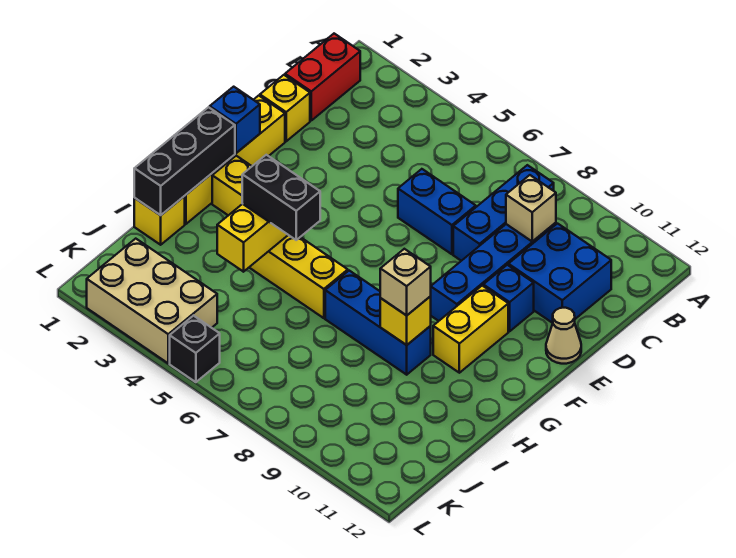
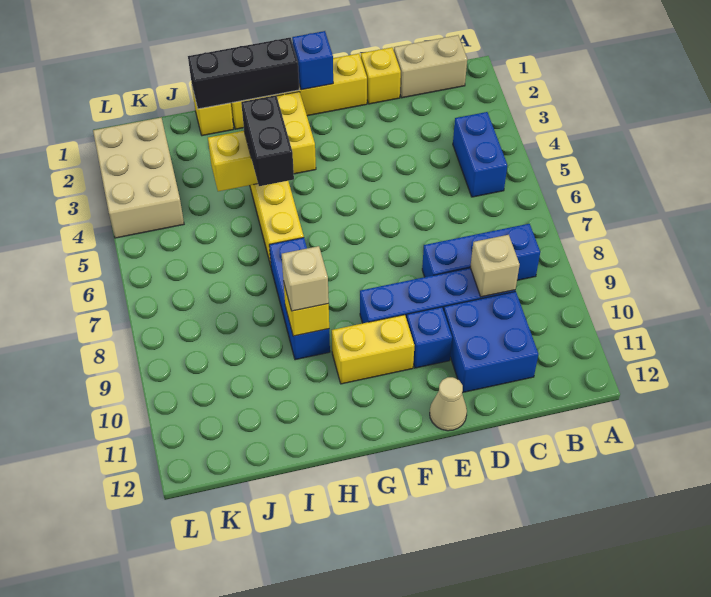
red brick B1:C1 level 1 -> tan brick B1:C1 level 1
blue brick D6:D7 level 1 -> blue brick B4:B5 level 1
black brick L5 level 1 -> none

